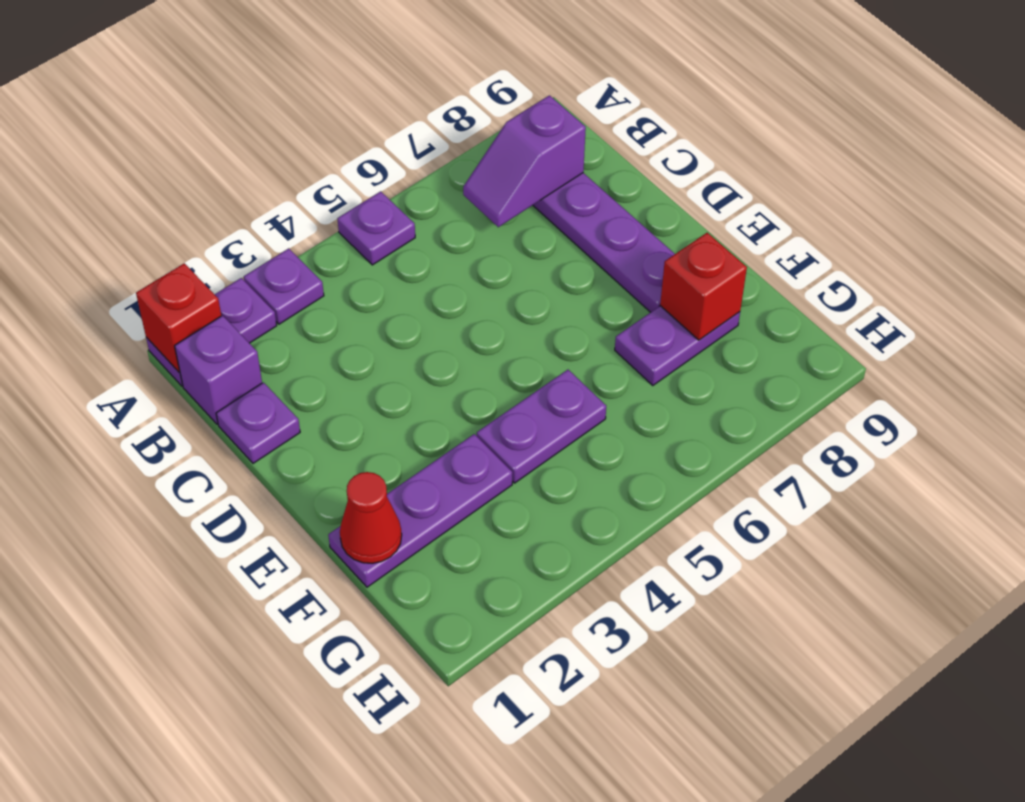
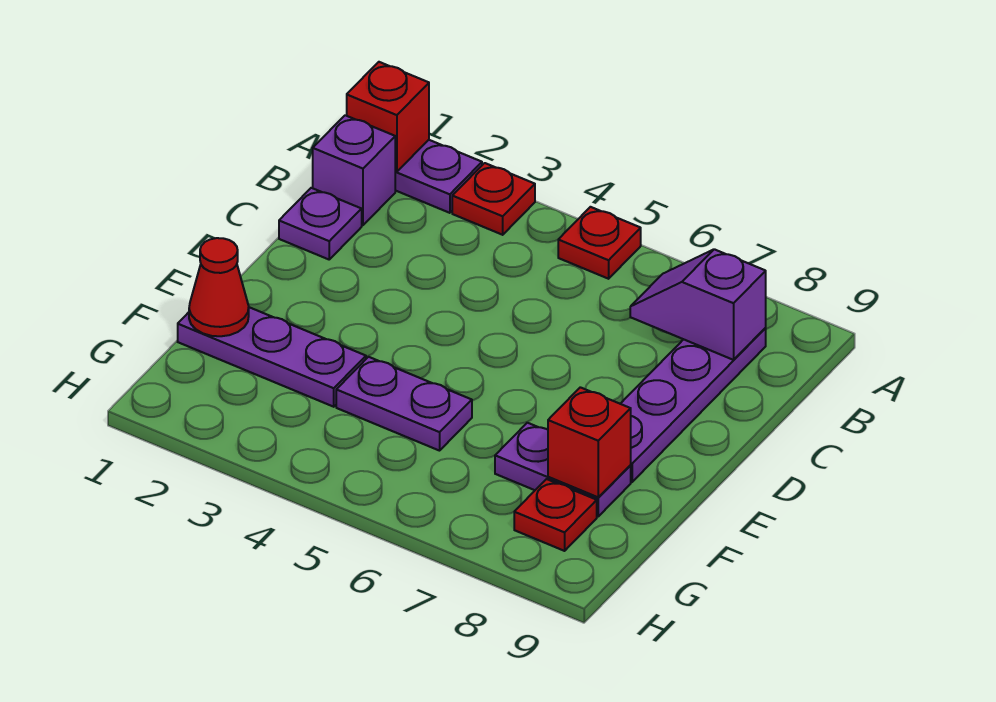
purple plate A3 level 1 -> red plate A3 level 1
purple plate A5 level 1 -> red plate A5 level 1
none -> red plate G8 level 1

